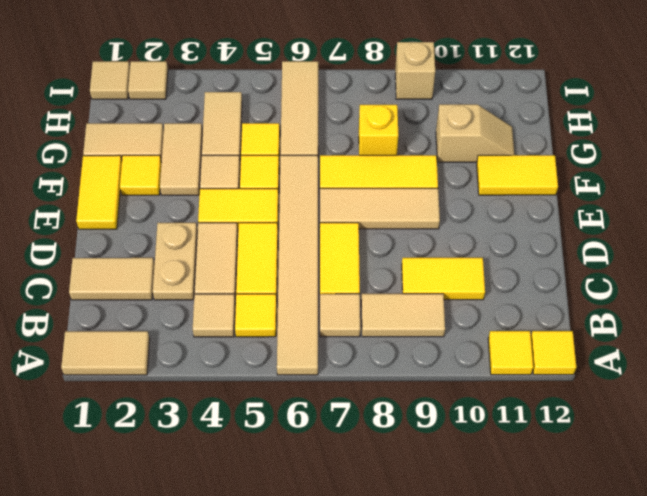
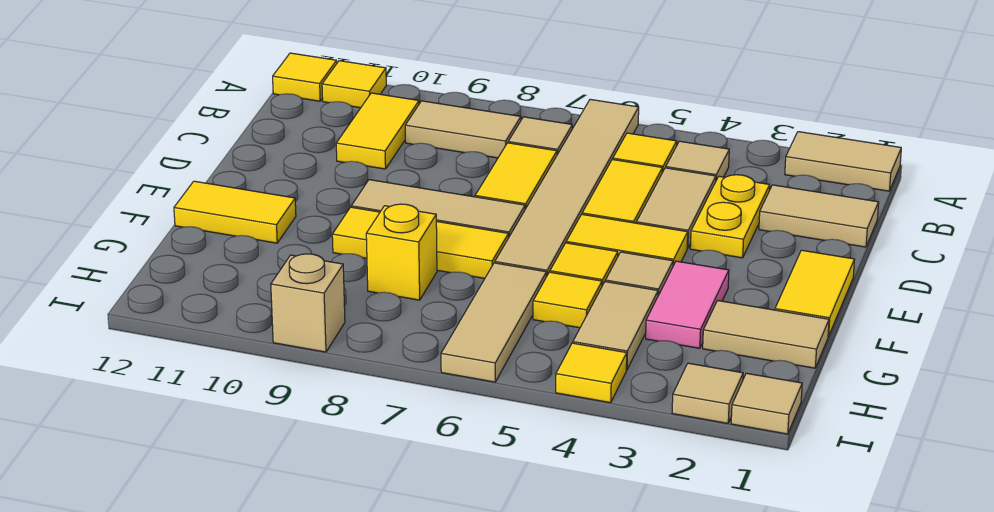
tan plate C3:D3 level 1 -> yellow plate C3:D3 level 1
yellow tile C9:C10 level 1 -> yellow tile B10:C10 level 1
yellow tile F2 level 1 -> yellow tile I4 level 1
tan tile F3:G3 level 1 -> pink tile F3:G3 level 1
tan slope G10:G11 level 1 top 10 -> none

